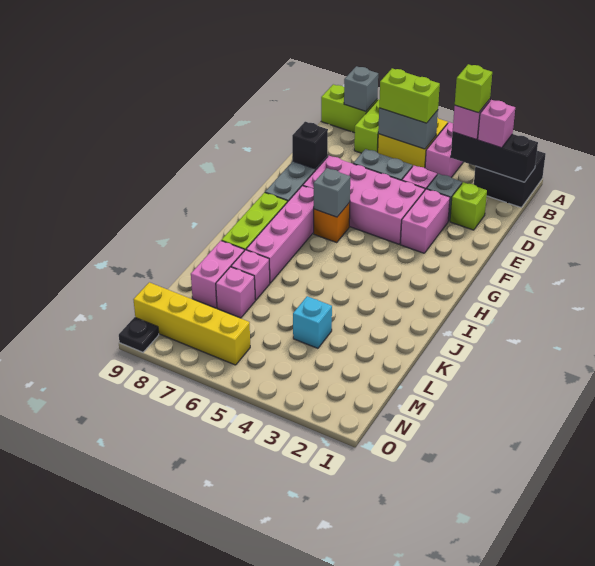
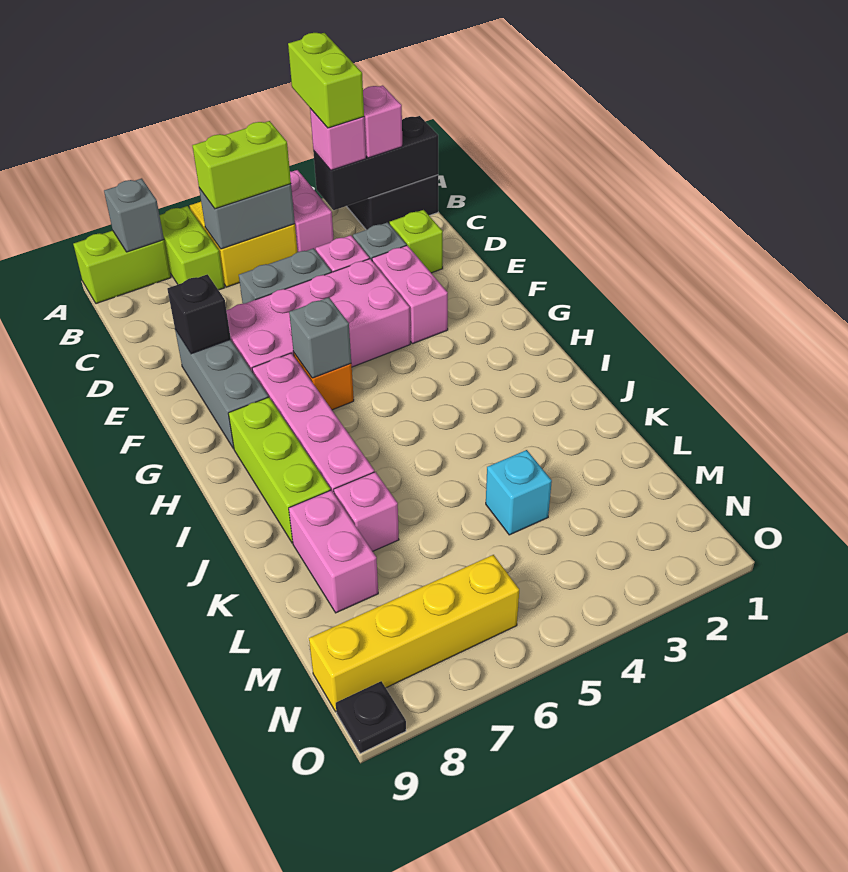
lime brick B3 level 4 -> lime brick A3:B3 level 4
pink brick L7 level 1 -> none

